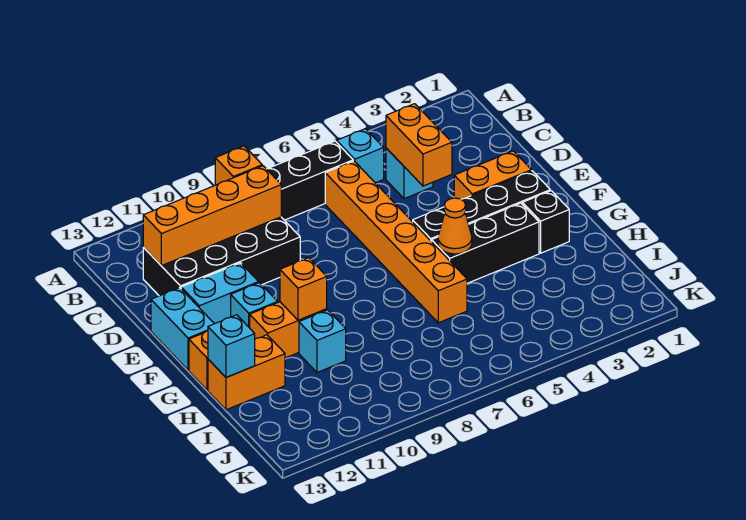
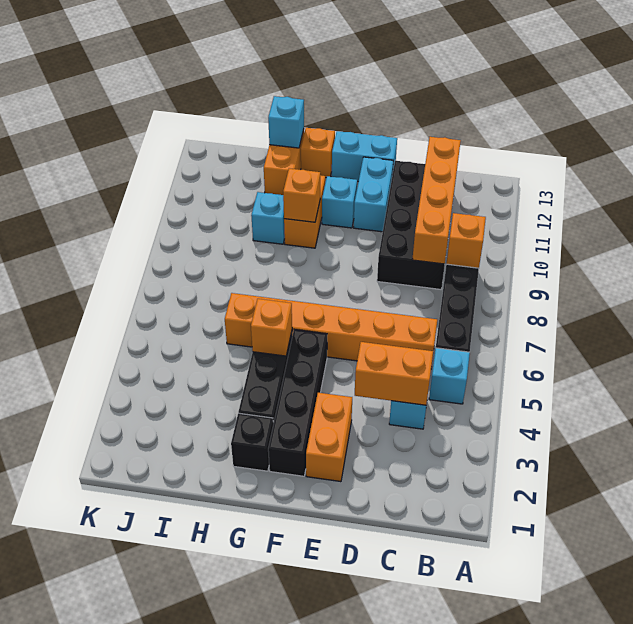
orange cone G5 level 2 -> orange brick G5 level 2

